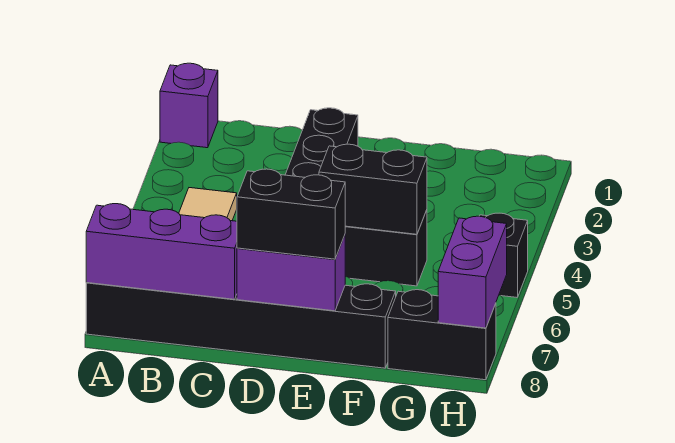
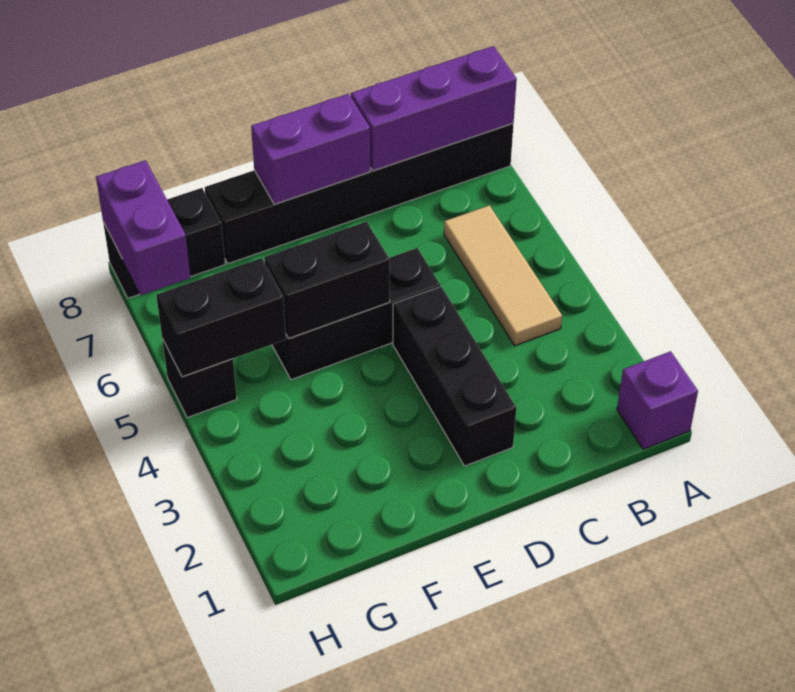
black brick D8:E8 level 3 -> black brick G5:H5 level 2

